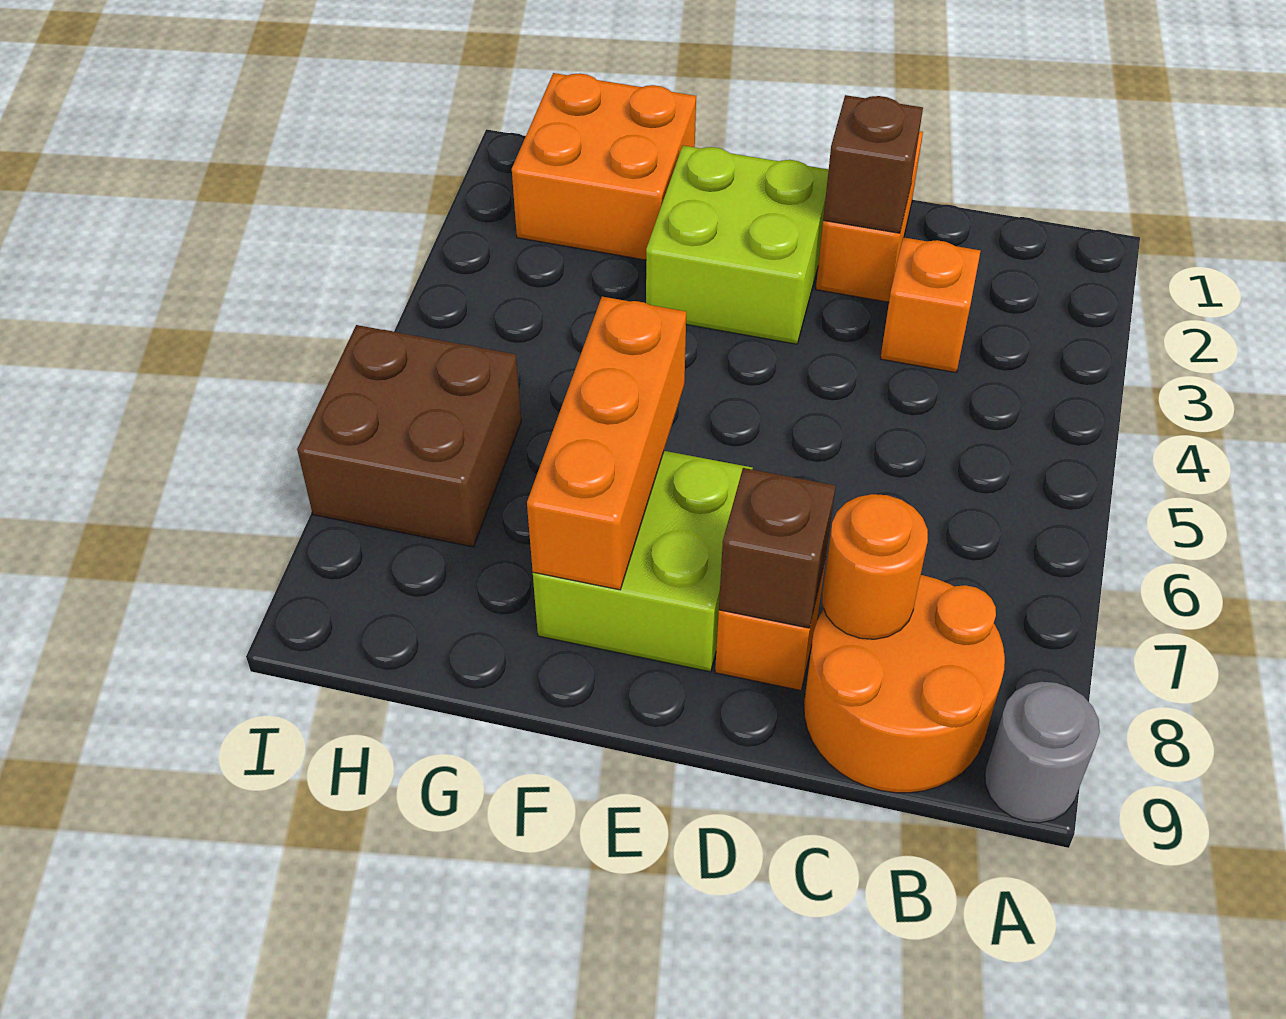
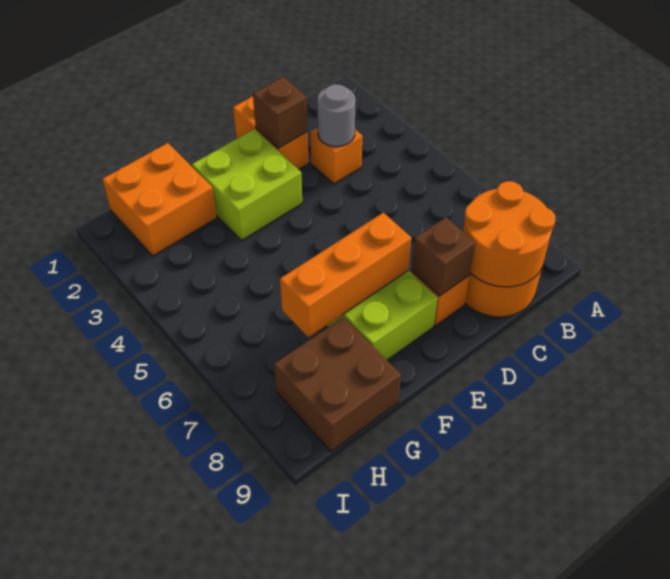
grey round brick A9 level 1 -> grey round brick C3 level 2
orange round brick C8 level 2 -> orange round brick B8:C9 level 2
orange brick F6:F8 level 2 -> orange brick E7:G7 level 2
brown brick H6:I7 level 1 -> brown brick G8:H9 level 1

